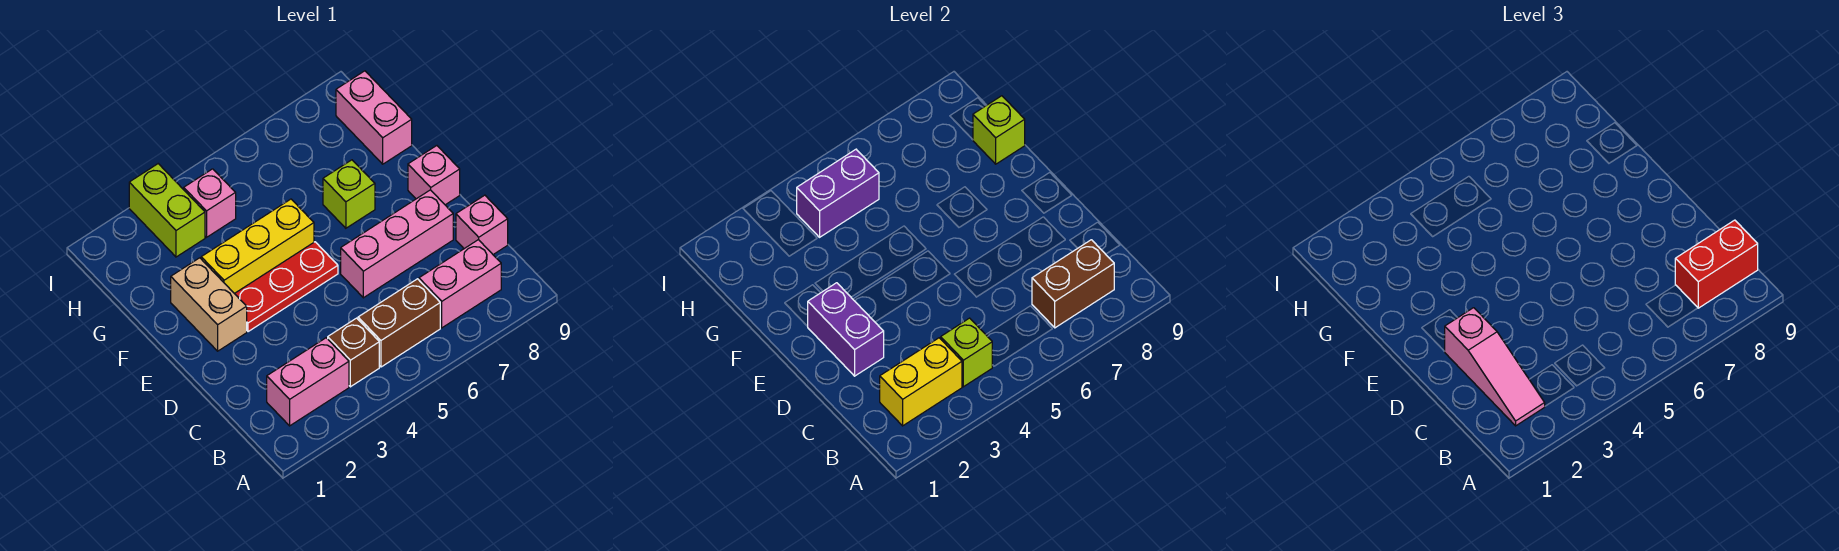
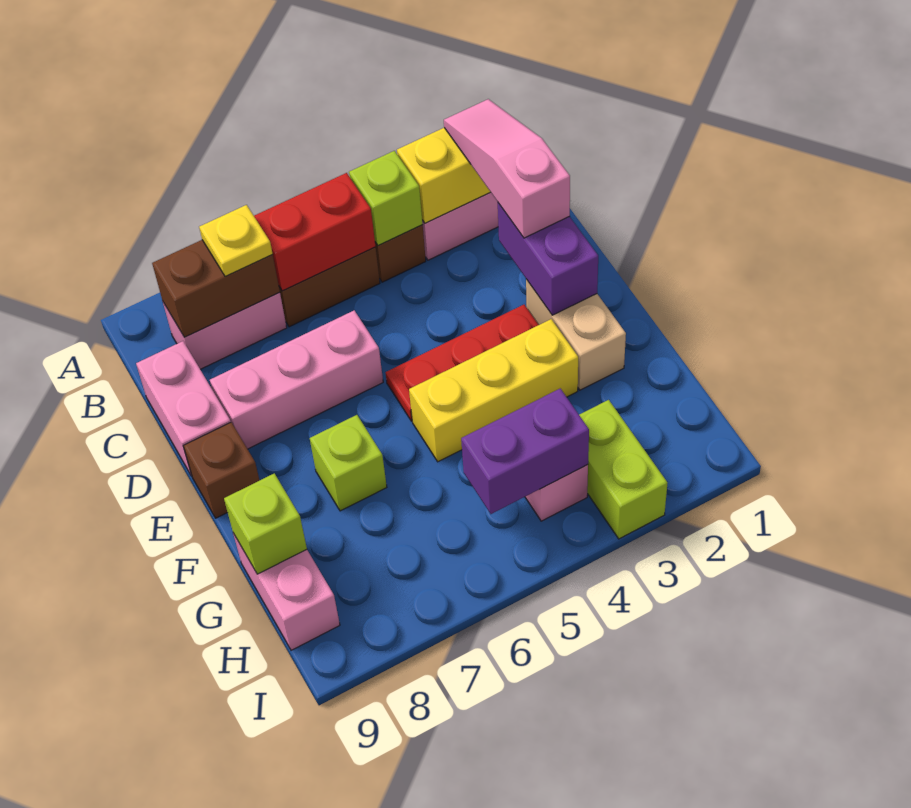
none -> yellow plate B7 level 3
red brick B8:B9 level 3 -> red brick B5:B6 level 2
pink brick C9 level 1 -> pink brick C9:D9 level 1
pink brick E9 level 1 -> brown brick E9 level 1

